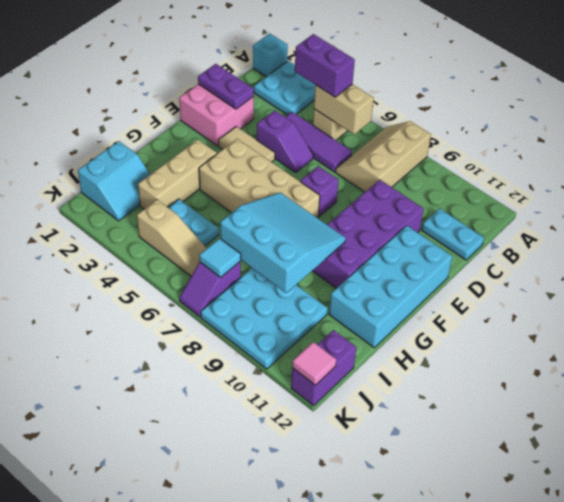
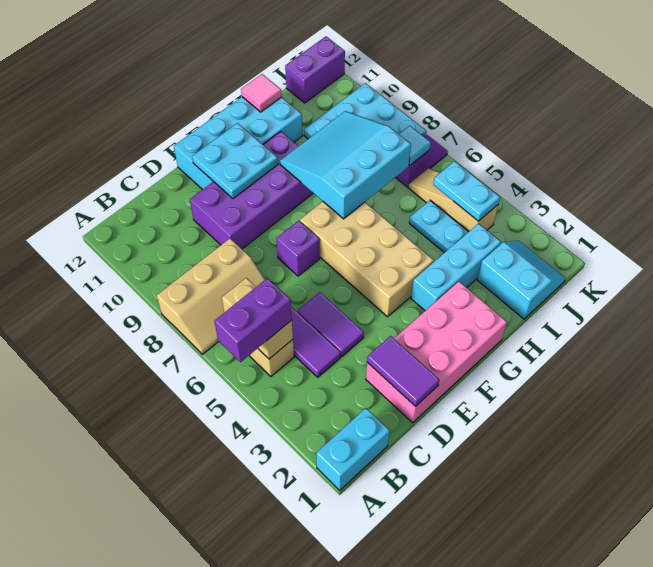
cyan brick A1 level 1 -> cyan brick A1:B1 level 1
cyan plate A2:B3 level 1 -> cyan plate E10:F11 level 2
purple brick B4:B5 level 3 -> purple brick A5:B5 level 3
cyan plate C11:C12 level 1 -> cyan plate J4:J5 level 2
pink brick D1:E2 level 1 -> pink brick D1:G2 level 1
purple plate D1:D2 level 2 -> purple tile D1:D2 level 2
purple slope D4:D5 level 1 top 4 -> purple tile D4:D5 level 1
tan tile E3:E4 level 1 -> none
tan brick G3:I3 level 1 -> cyan brick G3:I3 level 1
cyan slope G7:I9 level 2 top I -> cyan slope G7:I9 level 2 top 7
cyan slope I1:J2 level 1 top 1 -> cyan slope I1:J2 level 1 top I
pink tile K12 level 2 -> pink tile H12 level 2

